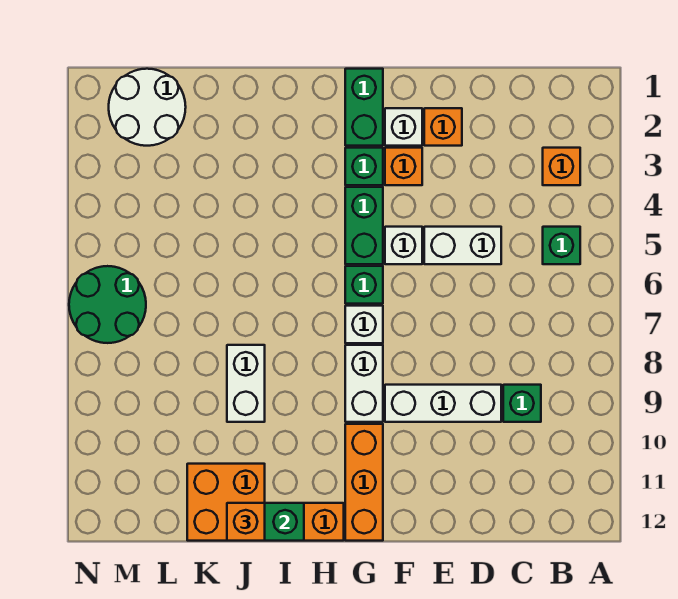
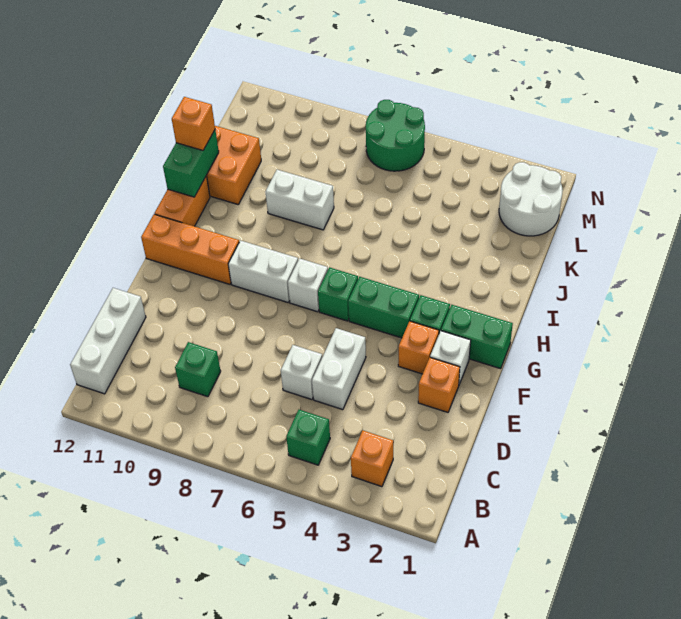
white brick D9:F9 level 1 -> white brick B12:D12 level 1
white brick F5 level 1 -> white brick D6 level 1

